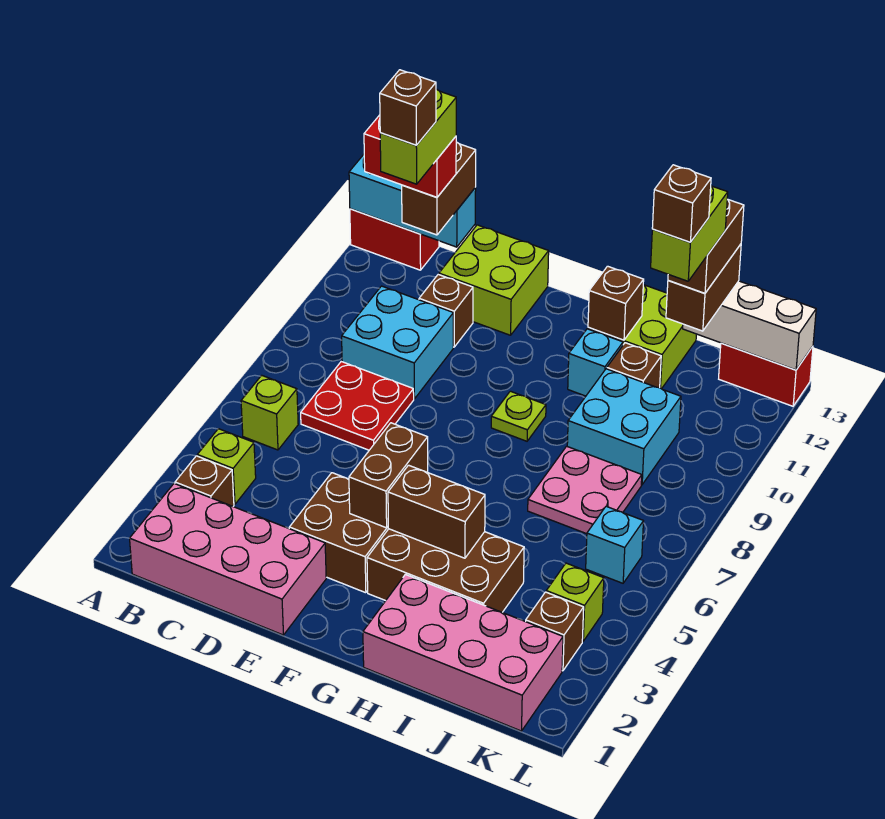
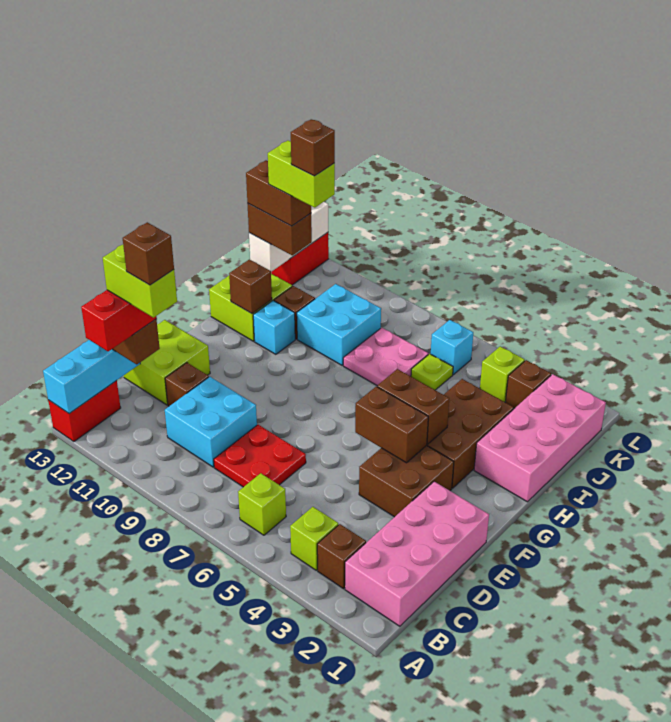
brown brick G4:H4 level 2 -> brown brick G4:G5 level 2
lime plate G9 level 1 -> lime plate J6 level 1

